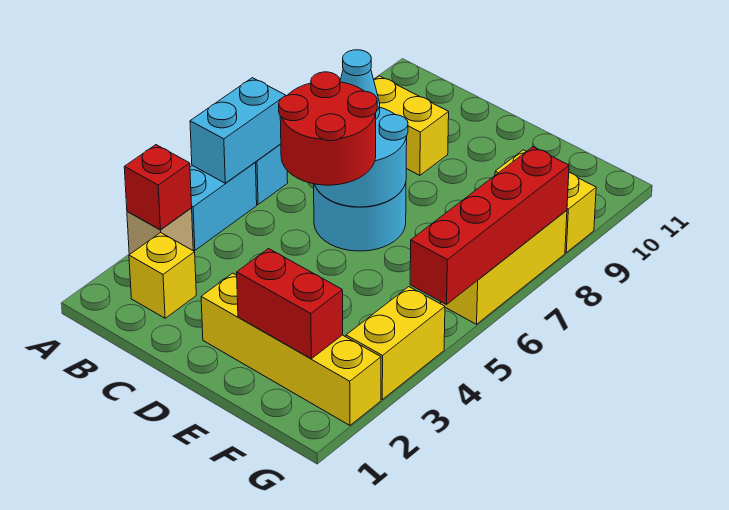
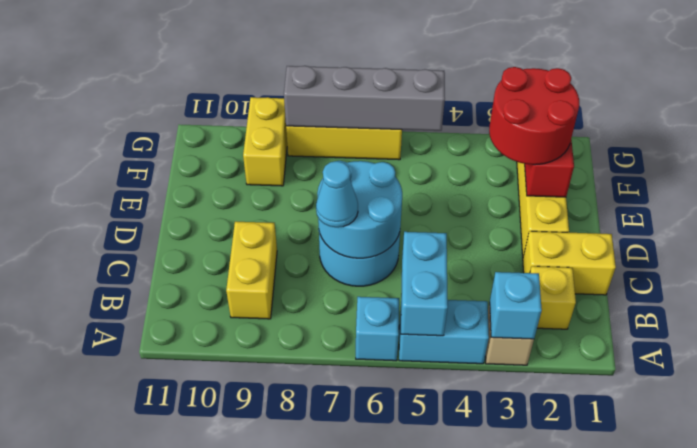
red brick A3 level 2 -> cyan brick A3 level 2
cyan brick A5:A6 level 2 -> cyan brick A5:B5 level 2
red round brick C5:D6 level 3 -> red round brick E2:F3 level 3
yellow brick G3:G4 level 1 -> yellow brick C1:C2 level 1
red brick G5:G8 level 2 -> grey brick G5:G8 level 2

